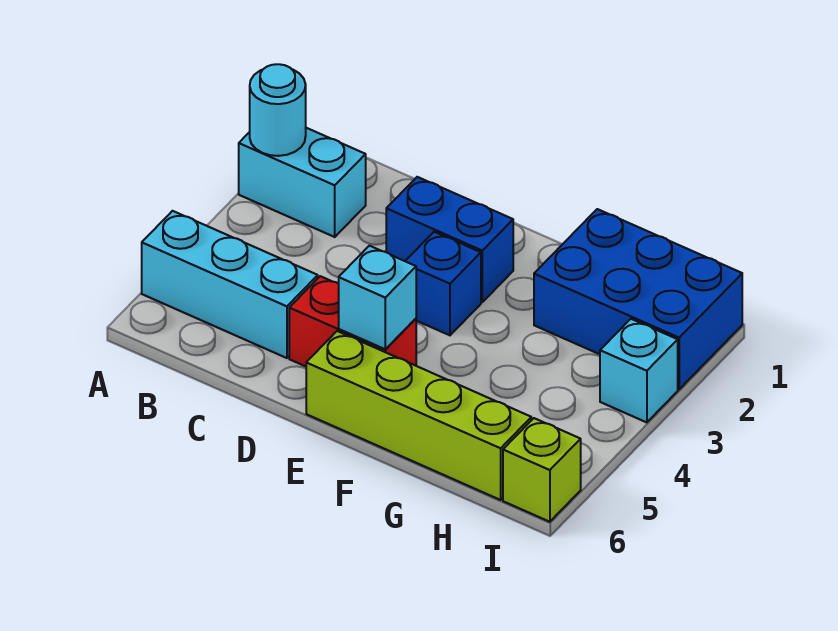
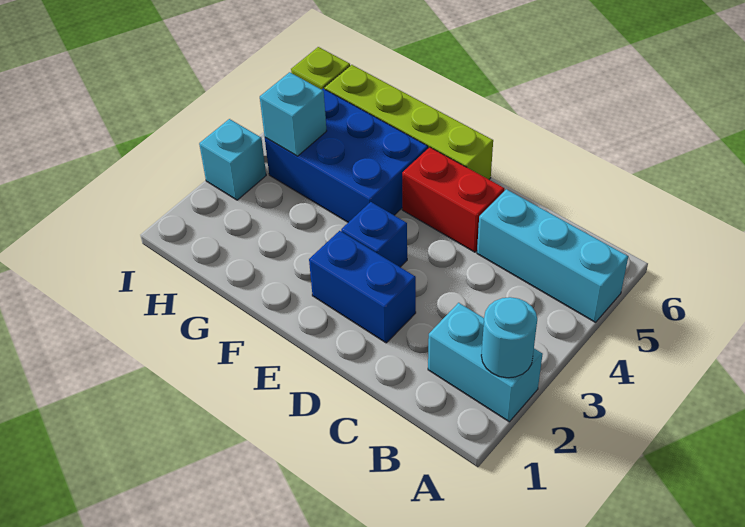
cyan brick E5 level 2 -> cyan brick H4 level 2
blue brick G1:I2 level 1 -> blue brick F4:H5 level 1

